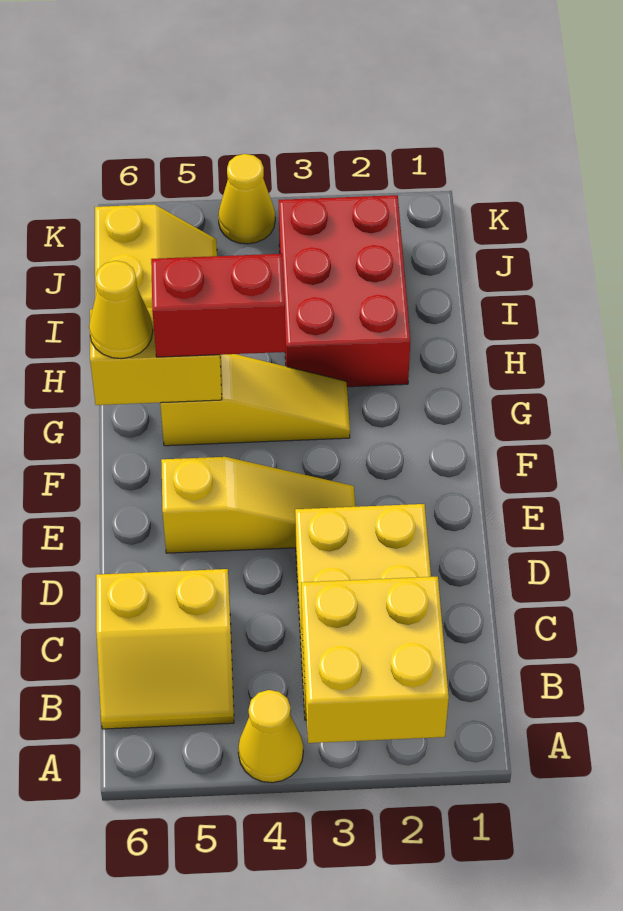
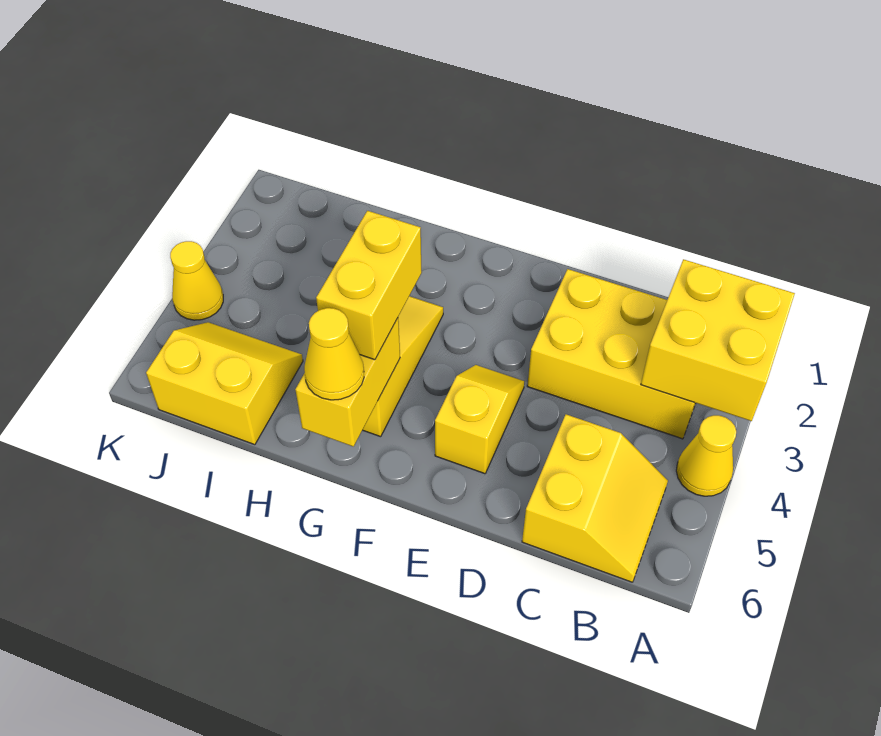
yellow slope E3:E5 level 1 top 5 -> yellow slope E4:E5 level 1 top 5
red brick G4:G5 level 3 -> yellow brick G4:G5 level 3
red brick H2:J3 level 1 -> none

